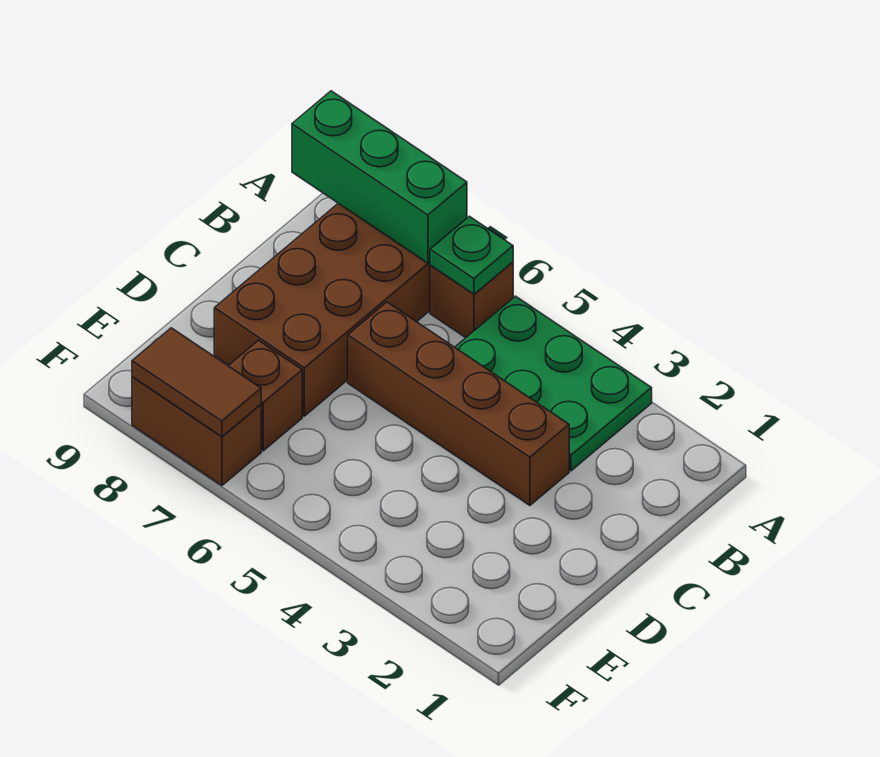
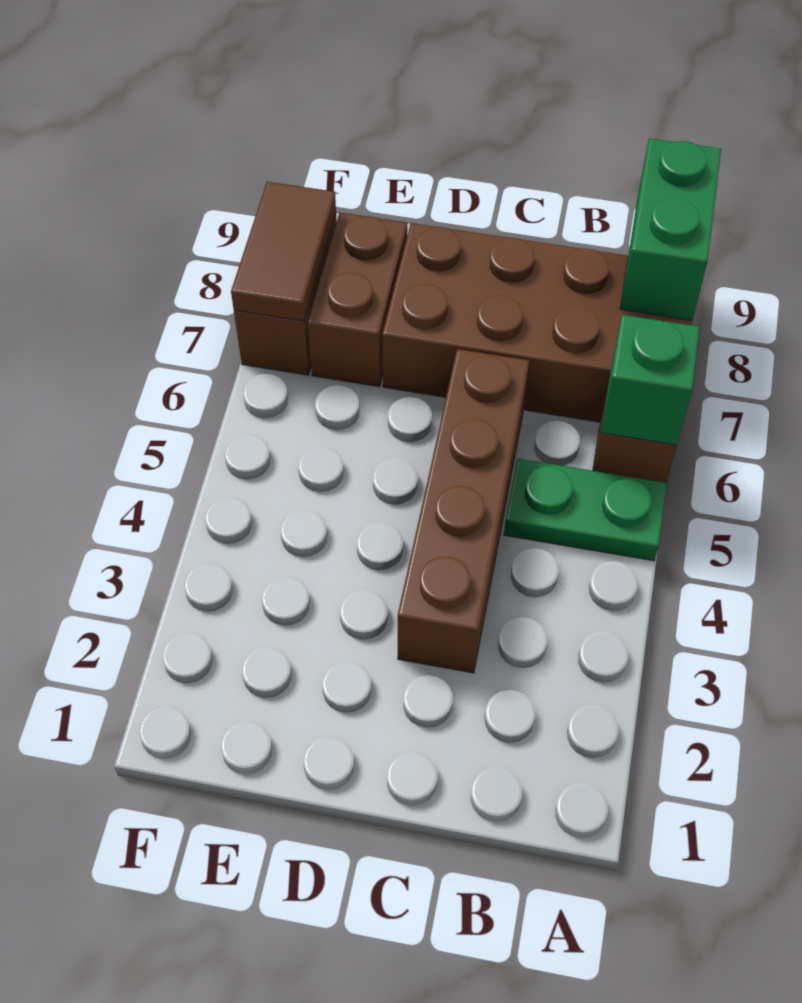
green plate A3:B5 level 1 -> green plate A5:B5 level 1
green plate A6 level 2 -> green brick A6 level 2
green brick A7:A9 level 2 -> green brick A8:A9 level 2
brown brick E7 level 1 -> brown brick E7:E8 level 1

